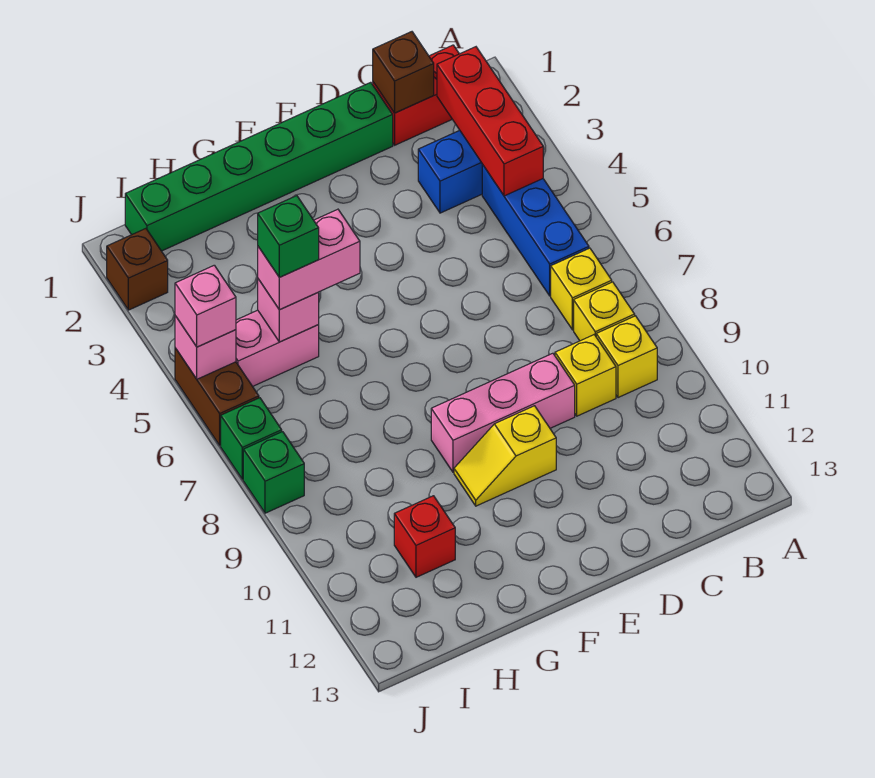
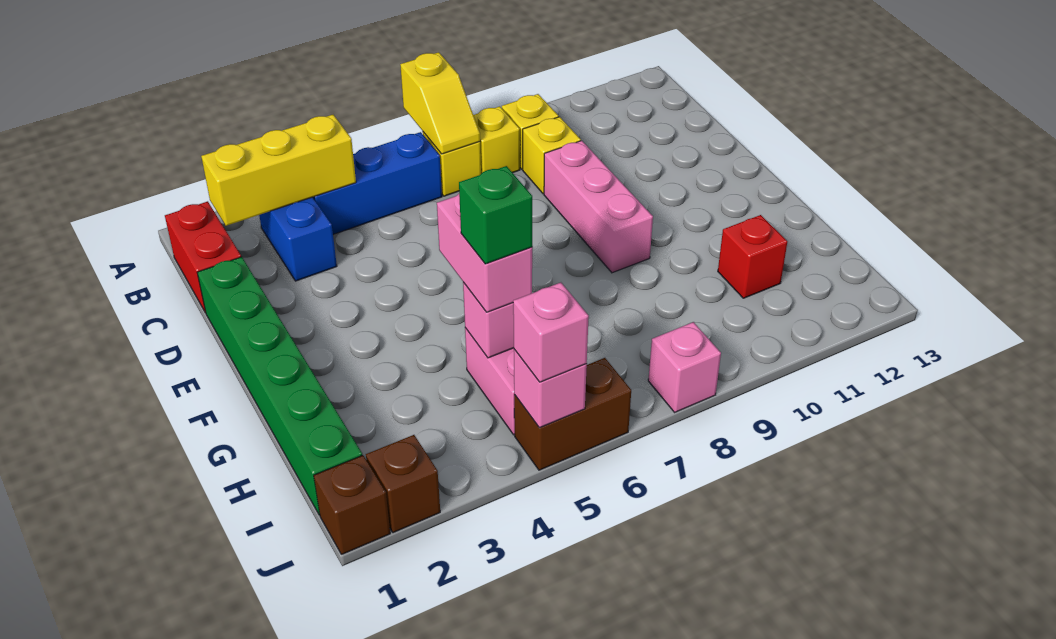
red brick B2:B4 level 2 -> yellow brick B2:B4 level 2
brown brick C1 level 2 -> brown brick J1 level 1
yellow slope E10:F10 level 1 top E -> yellow slope A7:B7 level 2 top A
green brick J7 level 1 -> none
green brick J8 level 1 -> pink brick J8 level 1

